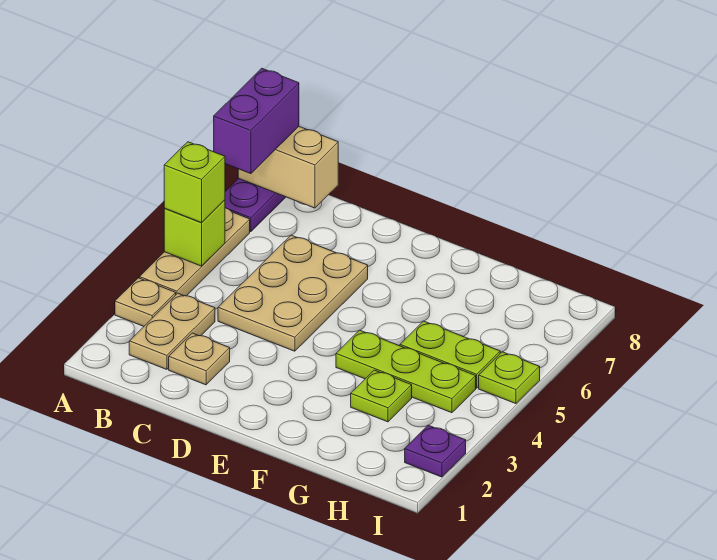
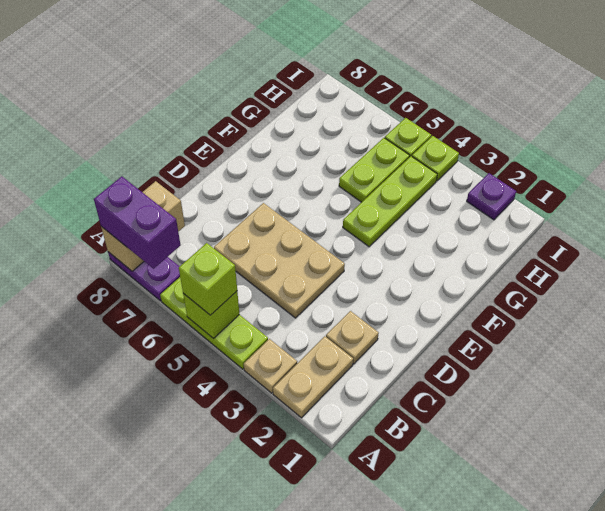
tan plate A4:A6 level 1 -> lime plate A4:A6 level 1
tan plate B2:B3 level 1 -> tan plate A2:B2 level 1
lime plate G3 level 1 -> lime plate I4 level 1

